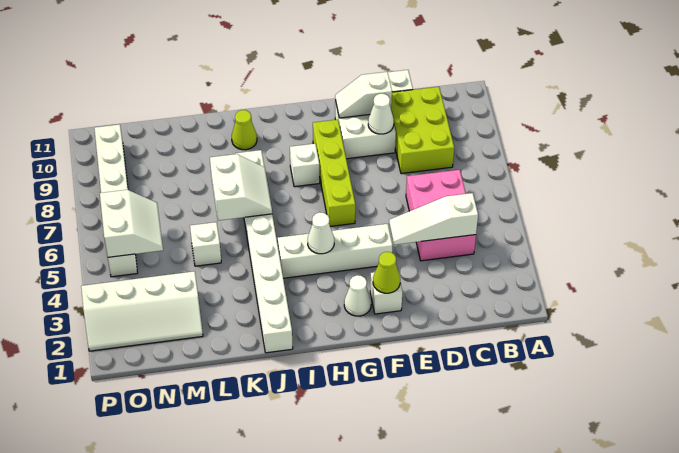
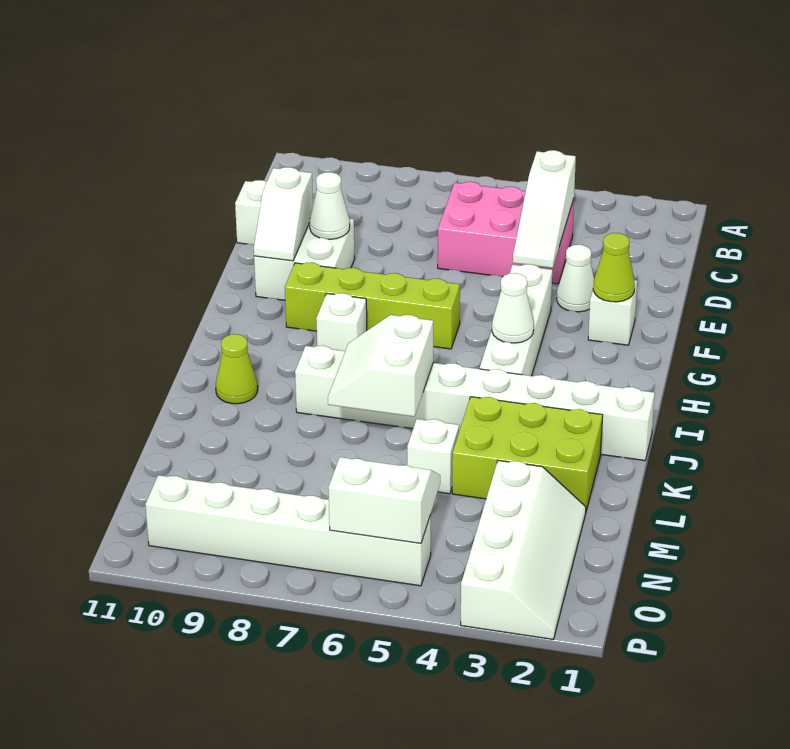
lime brick C8:D10 level 1 -> lime brick K2:L4 level 1
white cone G2 level 1 -> white cone E3 level 1
white slope J6:K7 level 2 top K -> white slope J6:K7 level 2 top 6

